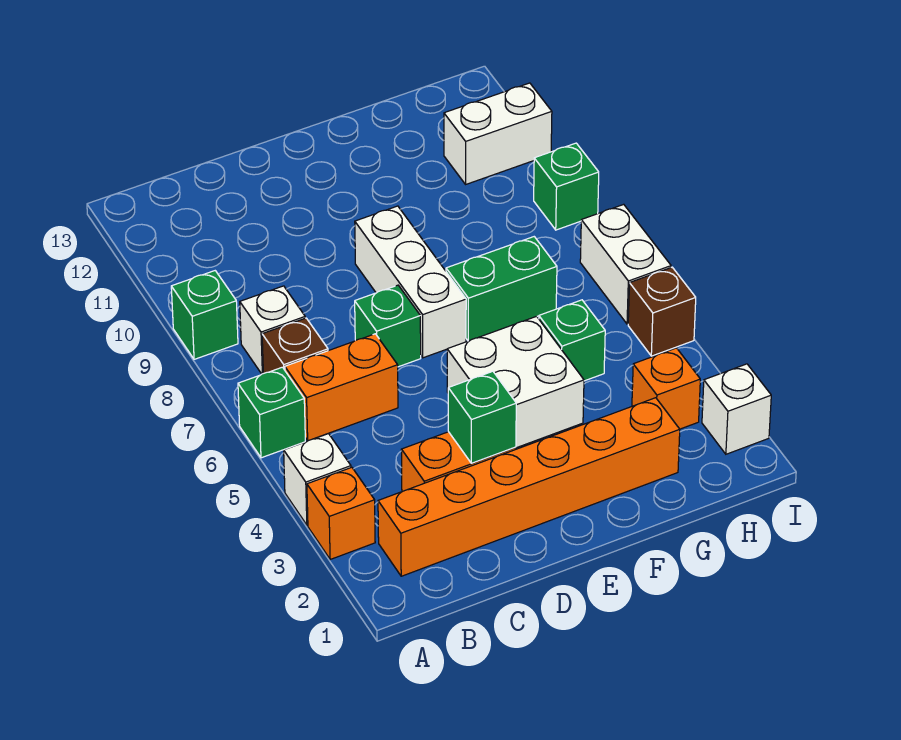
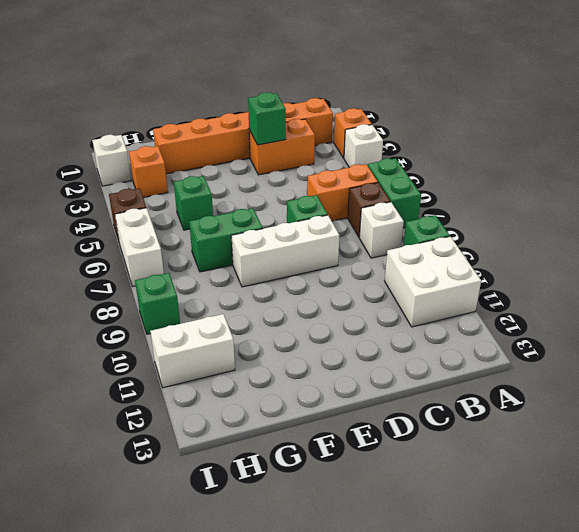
green brick A6 level 1 -> green brick A6:A7 level 1
white brick E4:F5 level 1 -> white brick A10:B11 level 1
white brick E7:E9 level 1 -> white brick D8:F8 level 1

